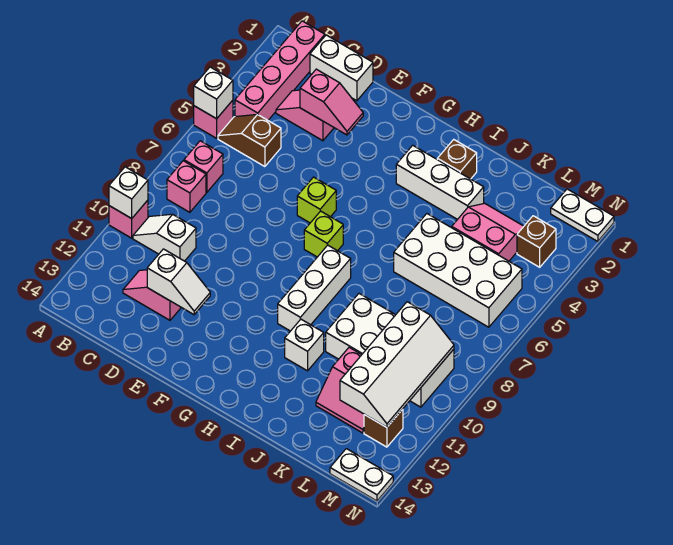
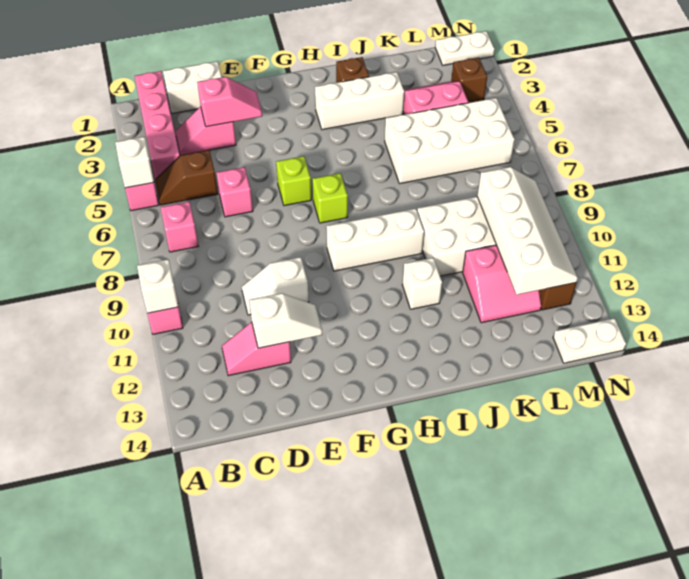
pink brick B8 level 1 -> pink brick D6 level 1
white slope B10:C10 level 1 top C -> white slope D10:E10 level 1 top E
white brick H8:H10 level 1 -> white brick G9:I9 level 1

